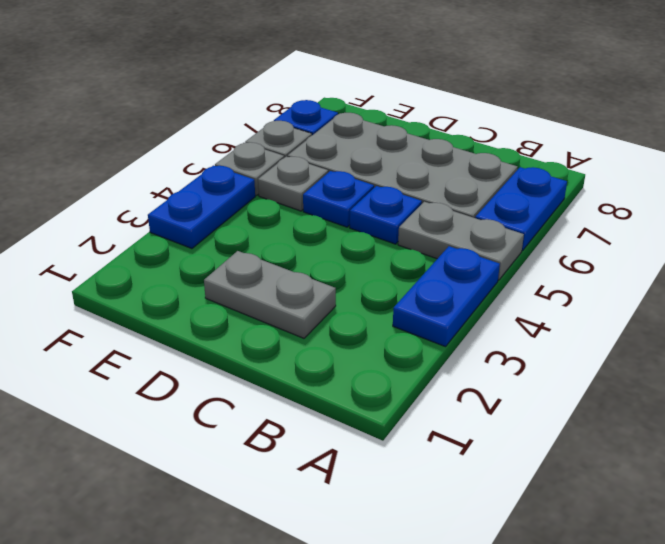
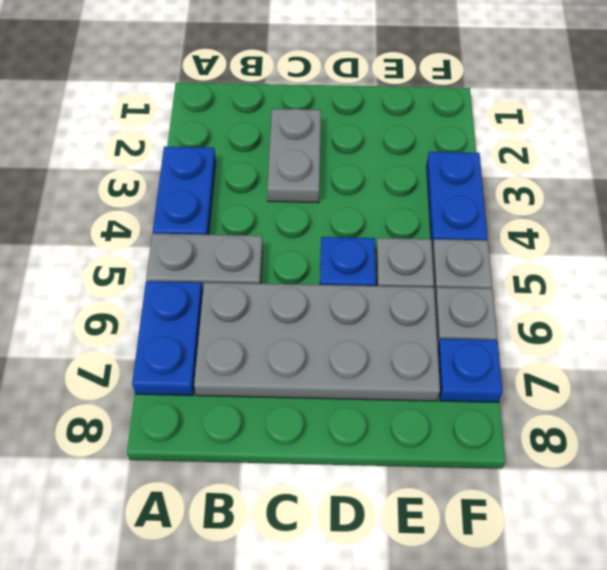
grey plate C2:D2 level 1 -> grey plate C2:C3 level 1
blue plate C5 level 1 -> none

